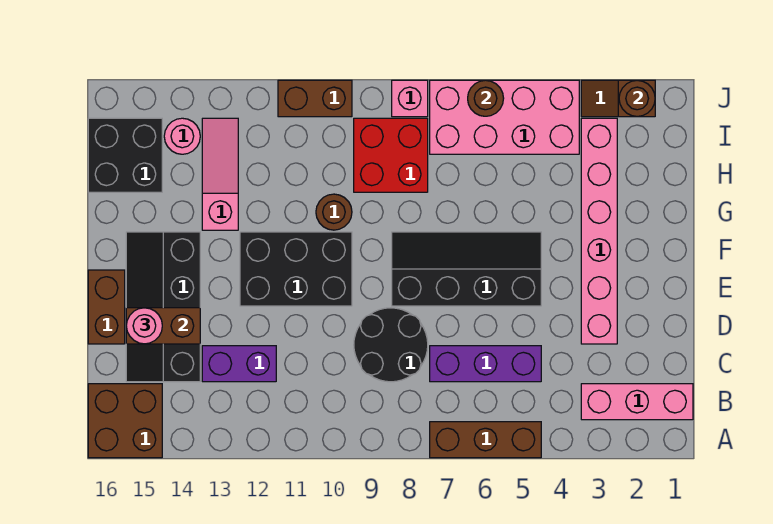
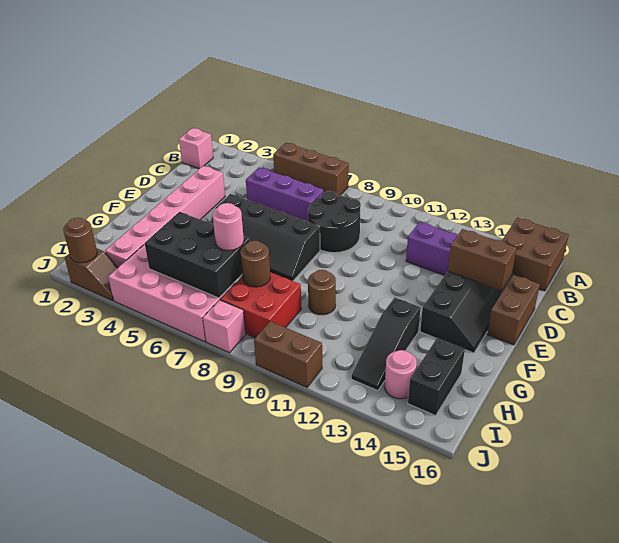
pink brick B1:B3 level 1 -> pink brick B1 level 1
pink round brick D15 level 3 -> pink round brick H7 level 3
black brick E10:F12 level 1 -> black brick H5:I7 level 2
pink slope G13:I13 level 1 top G -> black slope G13:I13 level 1 top G
black brick H15:I16 level 1 -> black brick H15:I15 level 1
brown round brick J6 level 2 -> brown round brick H8 level 2

